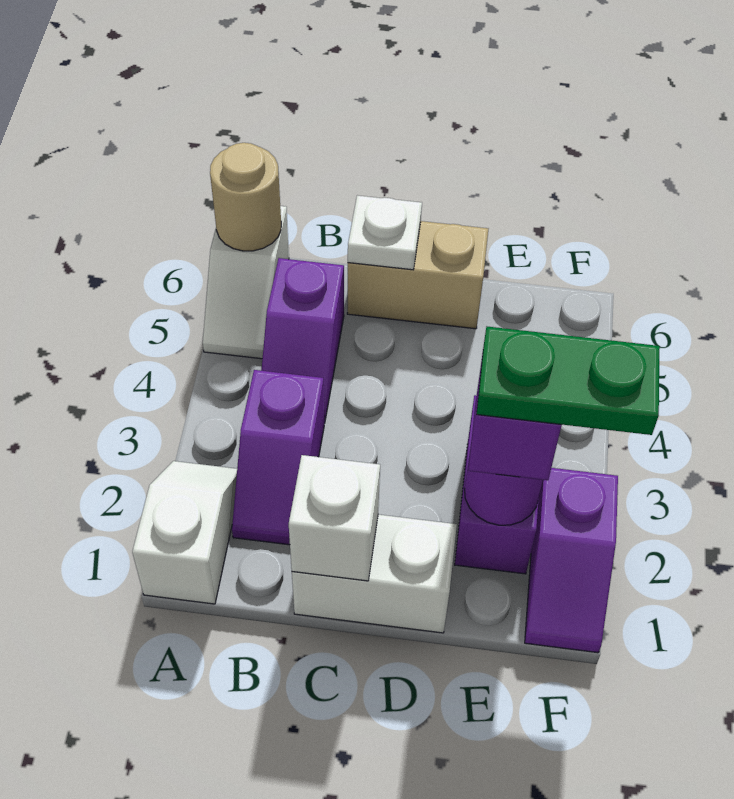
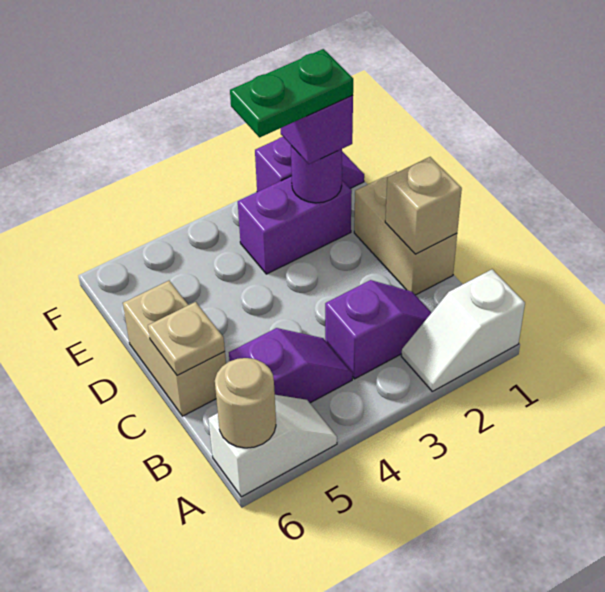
white brick C1:D1 level 1 -> tan brick C1:D1 level 1
white brick C1 level 2 -> tan brick C1 level 2
white plate C6 level 2 -> tan plate C6 level 2
green plate E2:F2 level 4 -> green plate E2:E3 level 4

